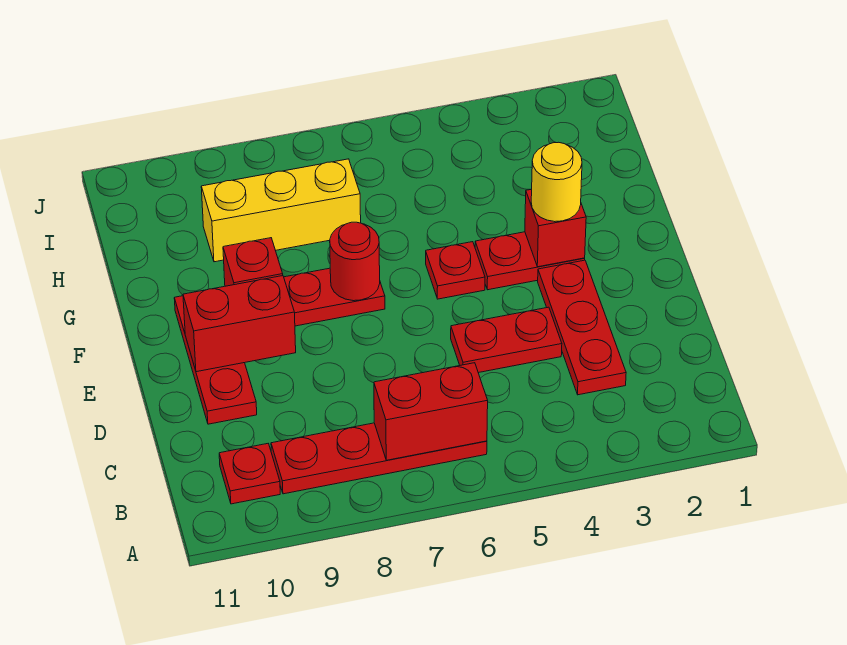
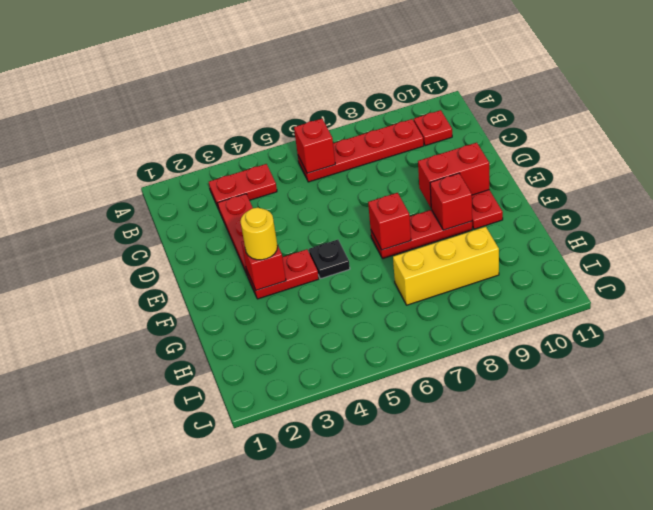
red brick B6:B7 level 2 -> red brick B6 level 2
red plate D4:D5 level 1 -> red plate B3:B4 level 1
red plate F5 level 1 -> black plate F5 level 1
red round brick F7 level 2 -> red brick F7 level 2

